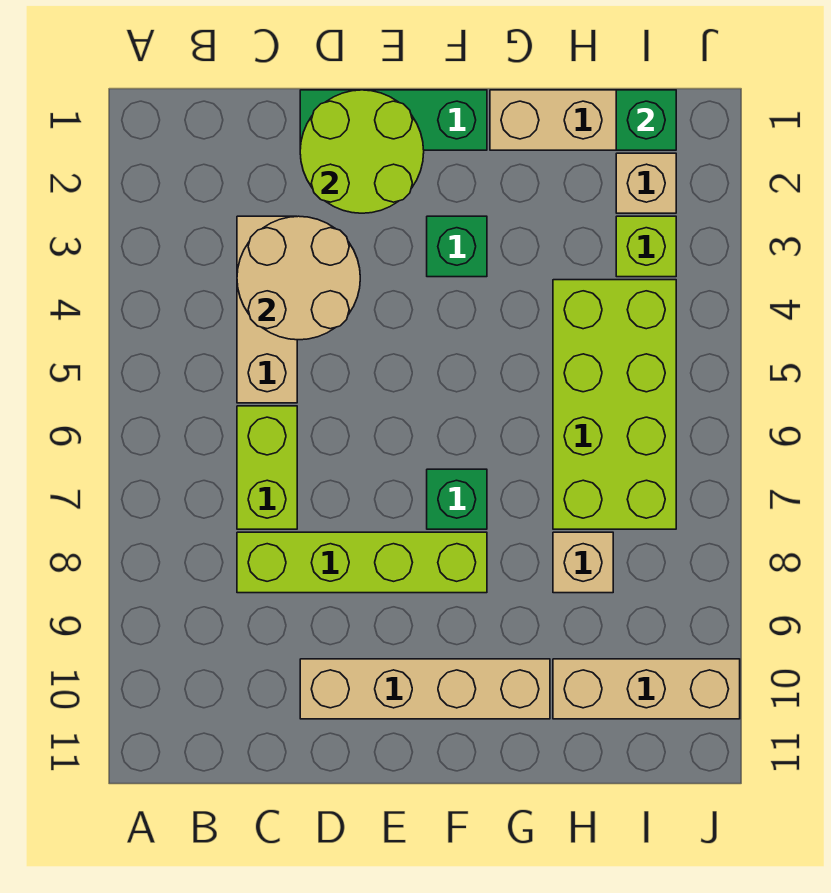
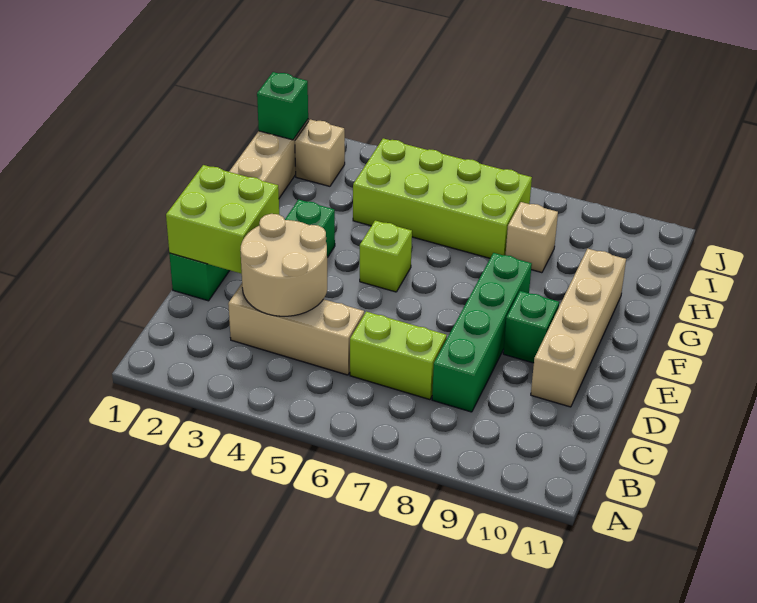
lime brick C8:F8 level 1 -> green brick C8:F8 level 1
lime round brick D1:E2 level 2 -> lime brick D1:E2 level 2
green brick F7 level 1 -> green brick E9 level 1
tan brick H10:J10 level 1 -> none
lime brick I3 level 1 -> lime brick F5 level 1

